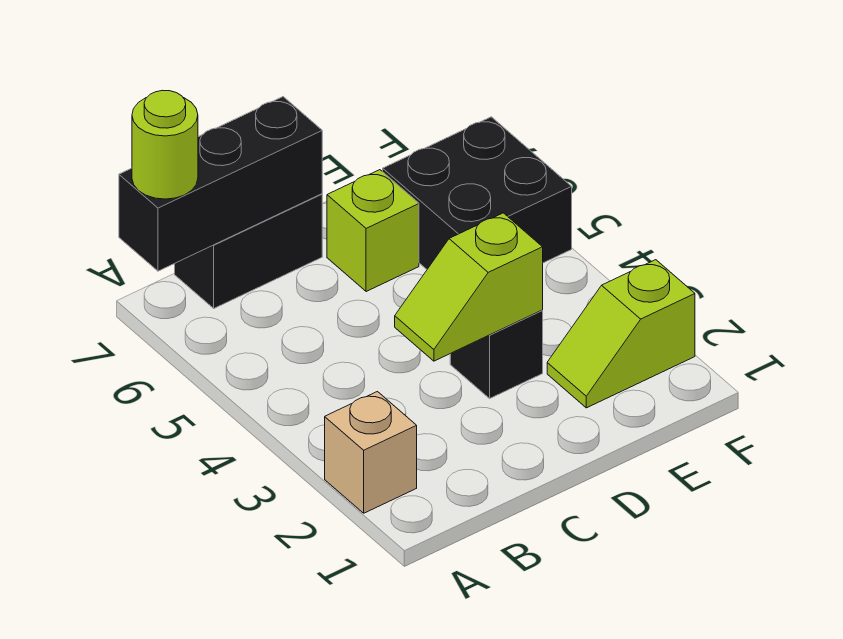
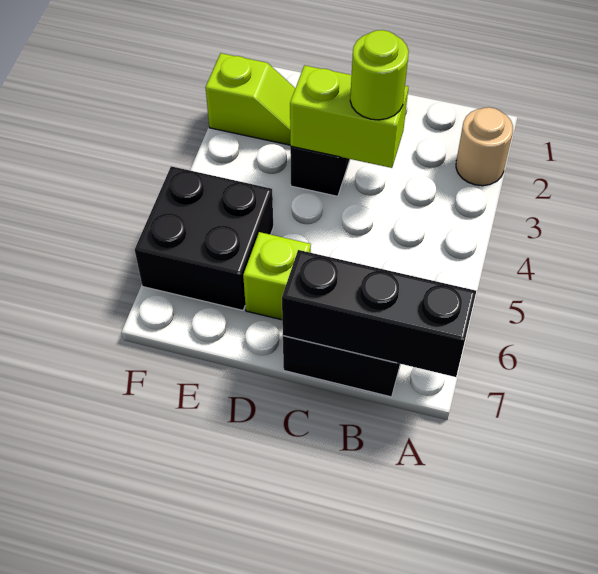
tan brick A2 level 1 -> tan round brick A2 level 1
lime round brick A7 level 3 -> lime round brick C3 level 3
lime slope C3:D3 level 2 top D -> lime brick C3:D3 level 2

